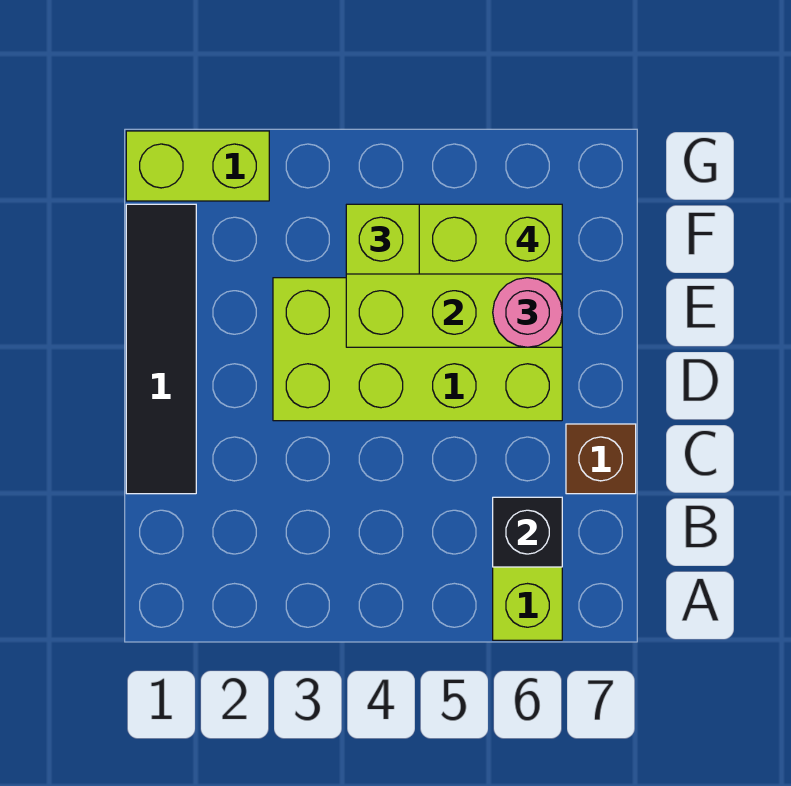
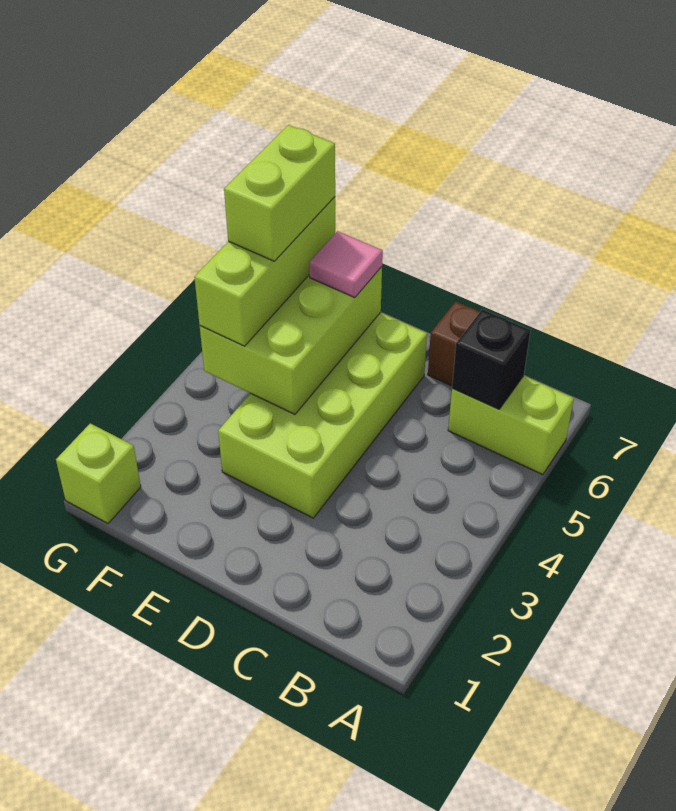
black tile C1:F1 level 1 -> none
pink round brick E6 level 3 -> pink tile E6 level 3
lime brick G1:G2 level 1 -> lime brick G1 level 1

